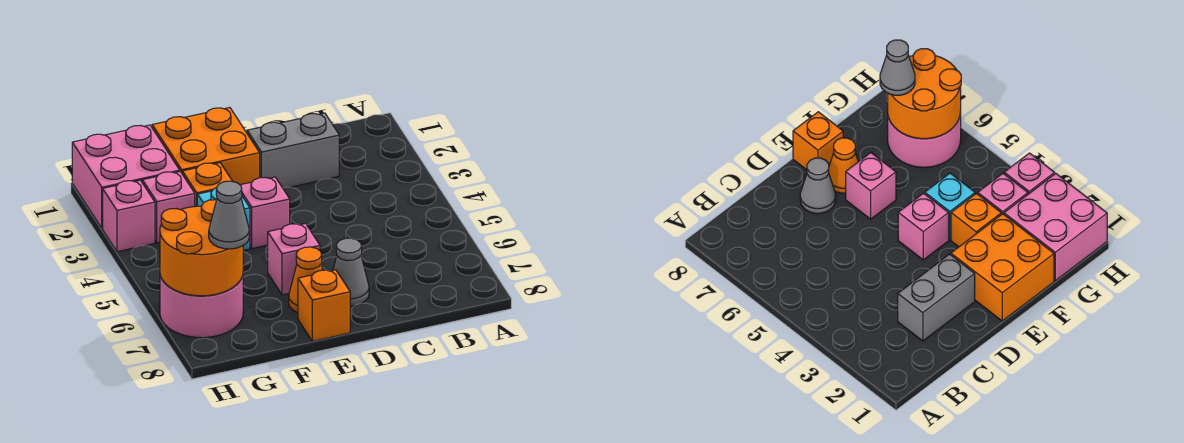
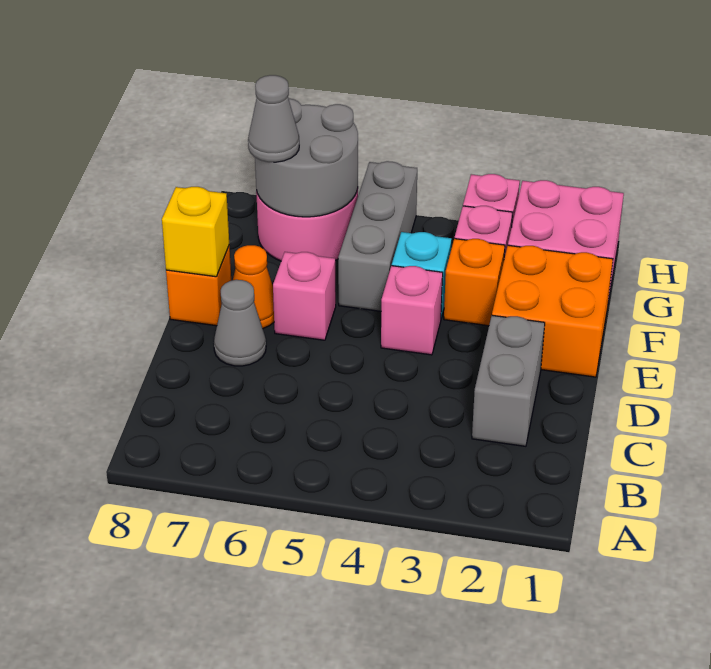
none -> yellow brick E8 level 2
none -> grey brick F5:H5 level 1
orange round brick G6:H7 level 2 -> grey round brick G6:H7 level 2

